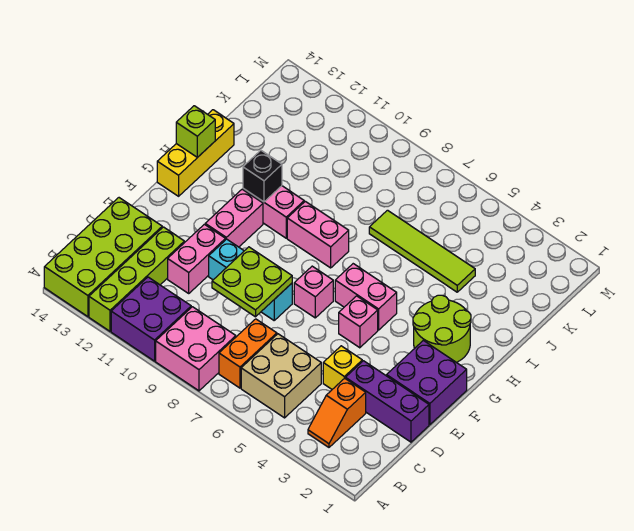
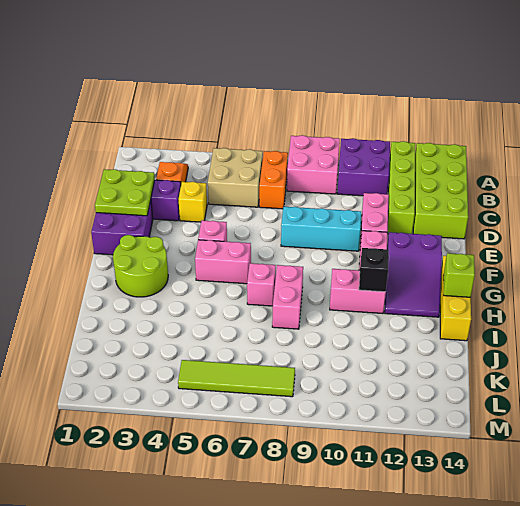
lime plate D8:E9 level 2 -> lime plate D1:E2 level 2
pink brick F7 level 1 -> pink brick H7 level 1
none -> purple slope F12:H13 level 1 top F
pink brick H8:H9 level 1 -> pink brick H8:I8 level 1
lime tile J4:J7 level 1 -> lime tile L5:L8 level 1

